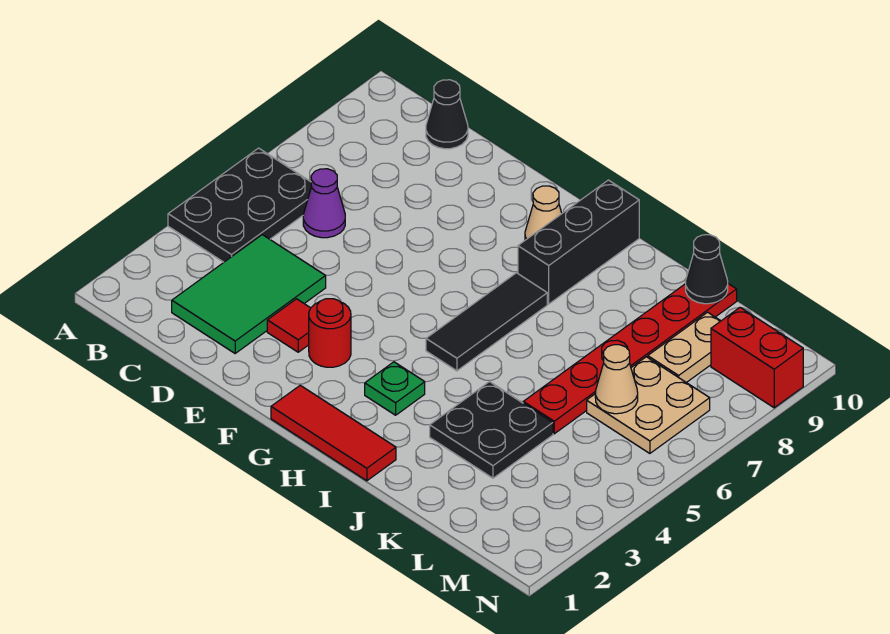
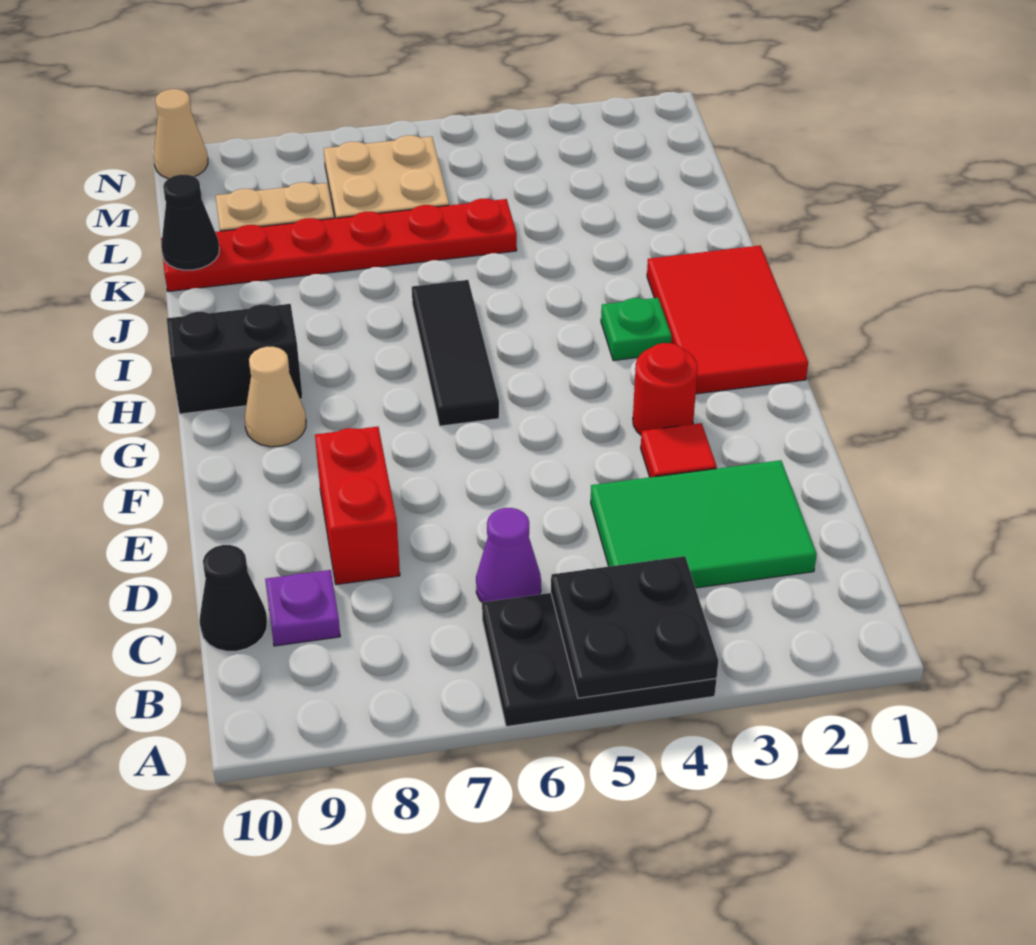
none -> purple plate C9 level 1
red tile G1:I1 level 1 -> red tile G1:I2 level 1
black tile H5:H7 level 1 -> black tile G6:I6 level 1
black brick H8:H10 level 1 -> black brick H9:H10 level 1
black plate J3:K4 level 1 -> black plate A4:B5 level 2
tan cone L6 level 2 -> tan cone N10 level 1
red brick M9:N9 level 1 -> red brick D8:E8 level 1

